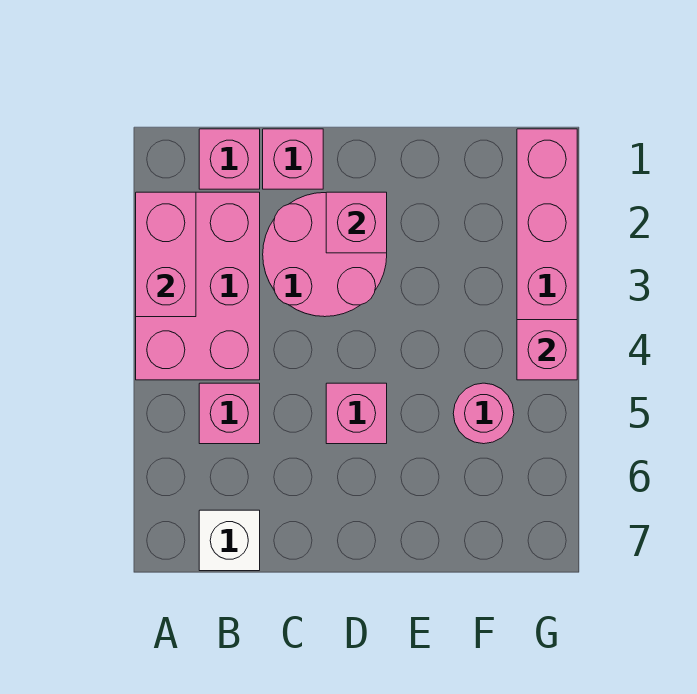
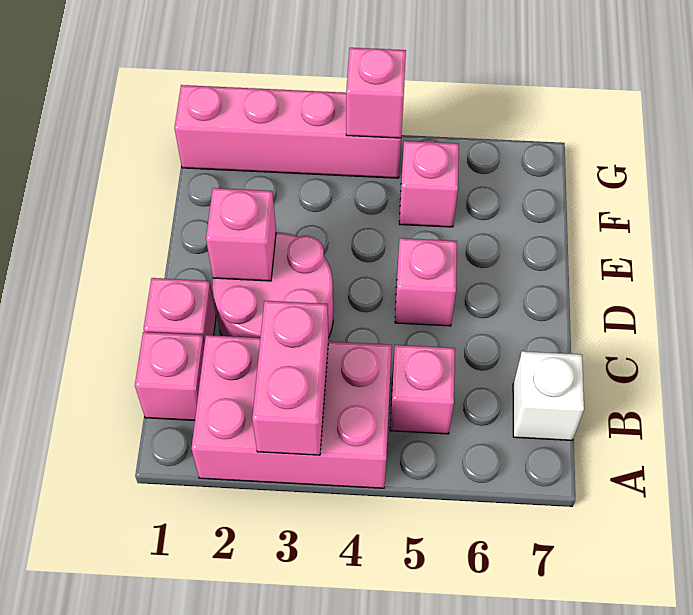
pink brick A2:A3 level 2 -> pink brick A3:B3 level 2
pink round brick F5 level 1 -> pink brick F5 level 1

